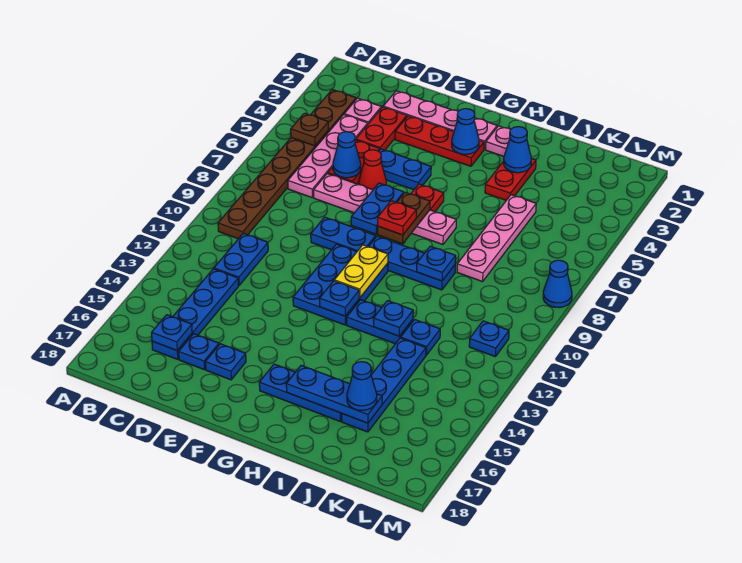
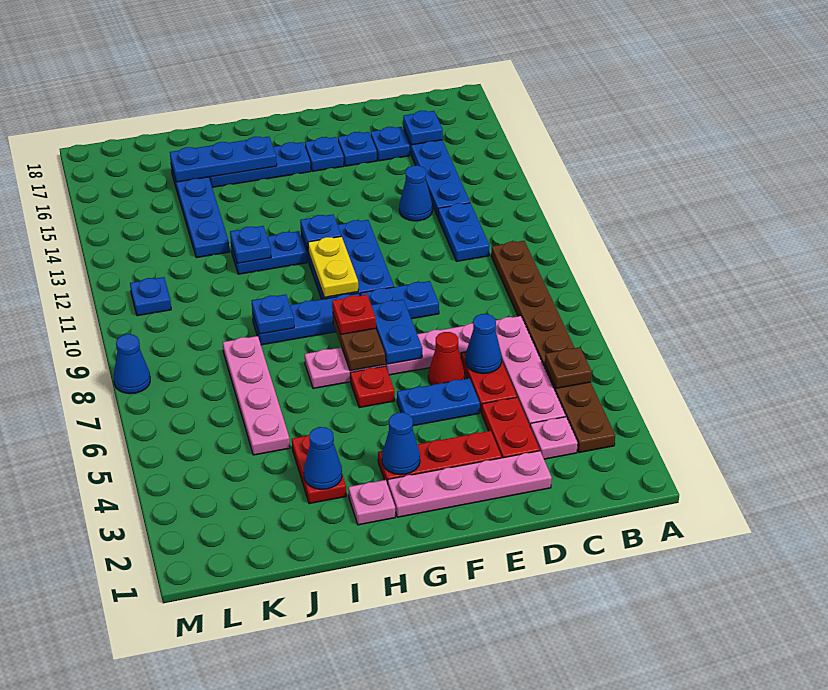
blue plate J12 level 1 -> blue plate F16 level 1
blue cone J16 level 3 -> blue cone D13 level 1

